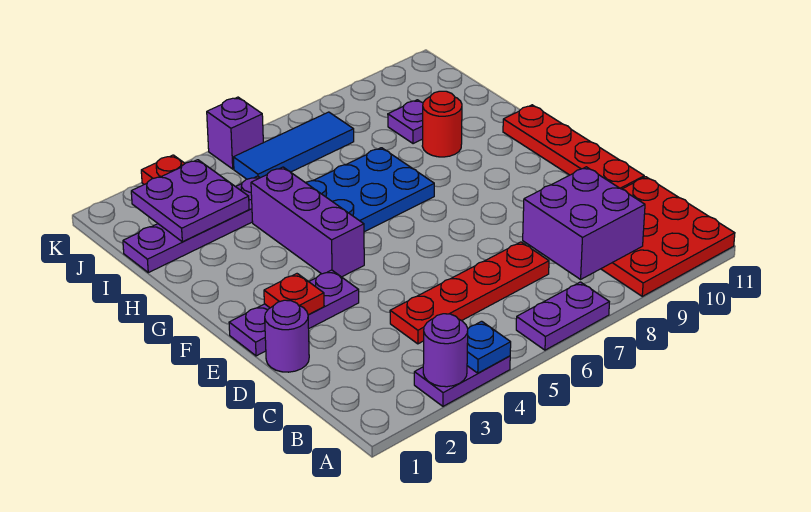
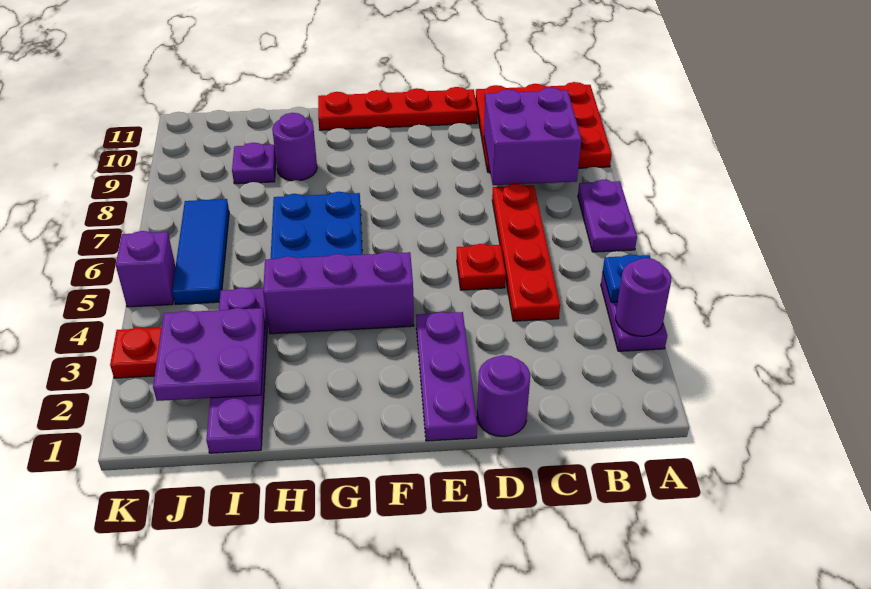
red plate E2 level 2 -> red plate D5 level 1
red round brick H9 level 1 -> purple round brick H9 level 1

